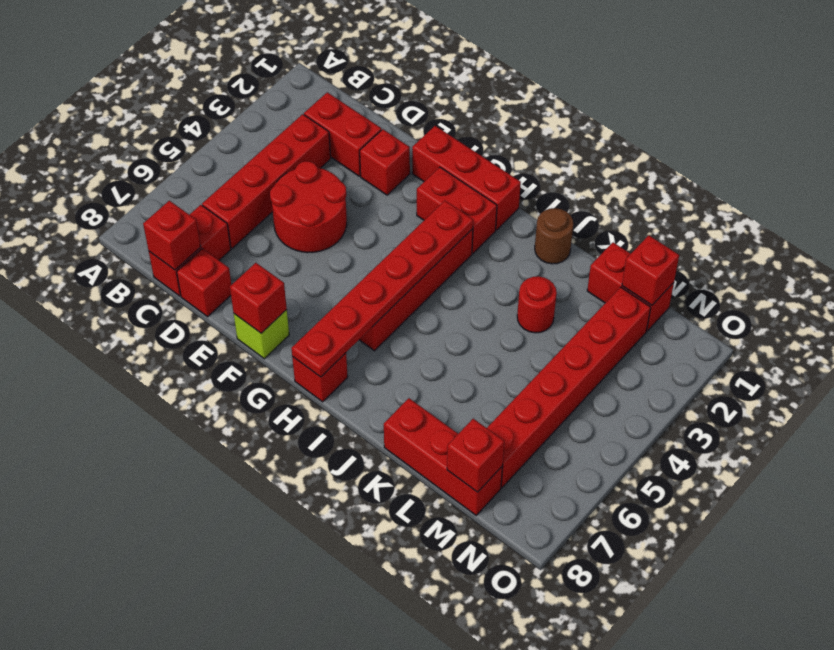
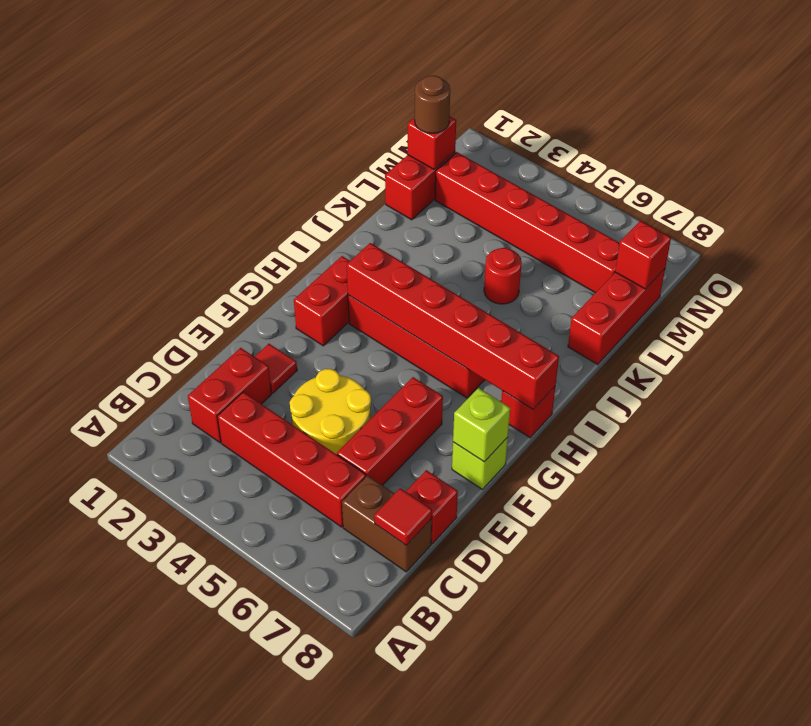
red brick C7:C8 level 1 -> brown brick C7:C8 level 1
red brick C8 level 2 -> red tile C8 level 2
red round brick D4:E5 level 1 -> yellow round brick D4:E5 level 1
red brick E2 level 1 -> red tile E2 level 1
red brick F1:H1 level 1 -> red brick D6:F6 level 1
red brick F8 level 2 -> lime brick F8 level 2
red plate H3:H8 level 2 -> red brick H3:H8 level 2
brown round brick J1 level 1 -> brown round brick M1 level 3
red round brick K3 level 1 -> red round brick K5 level 1

